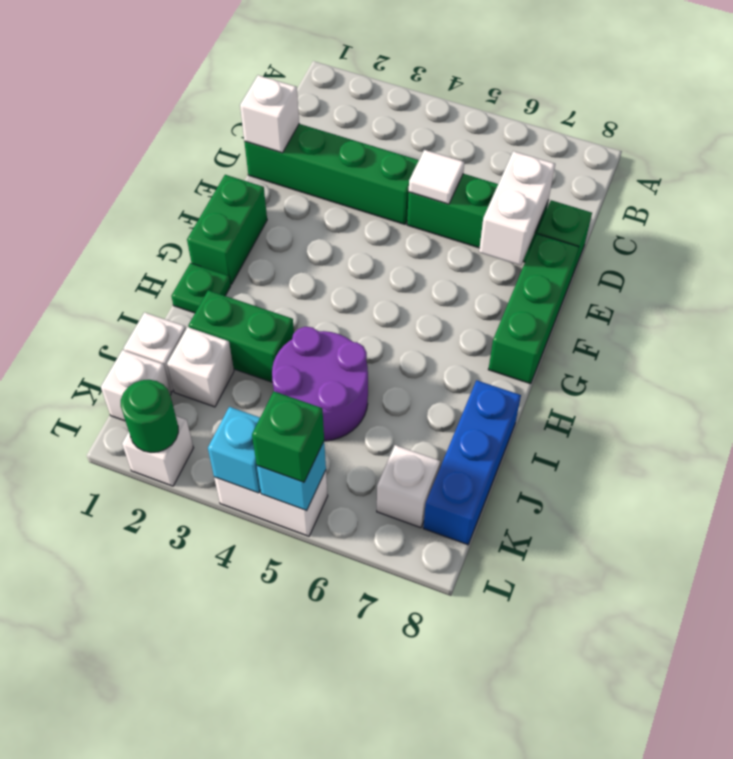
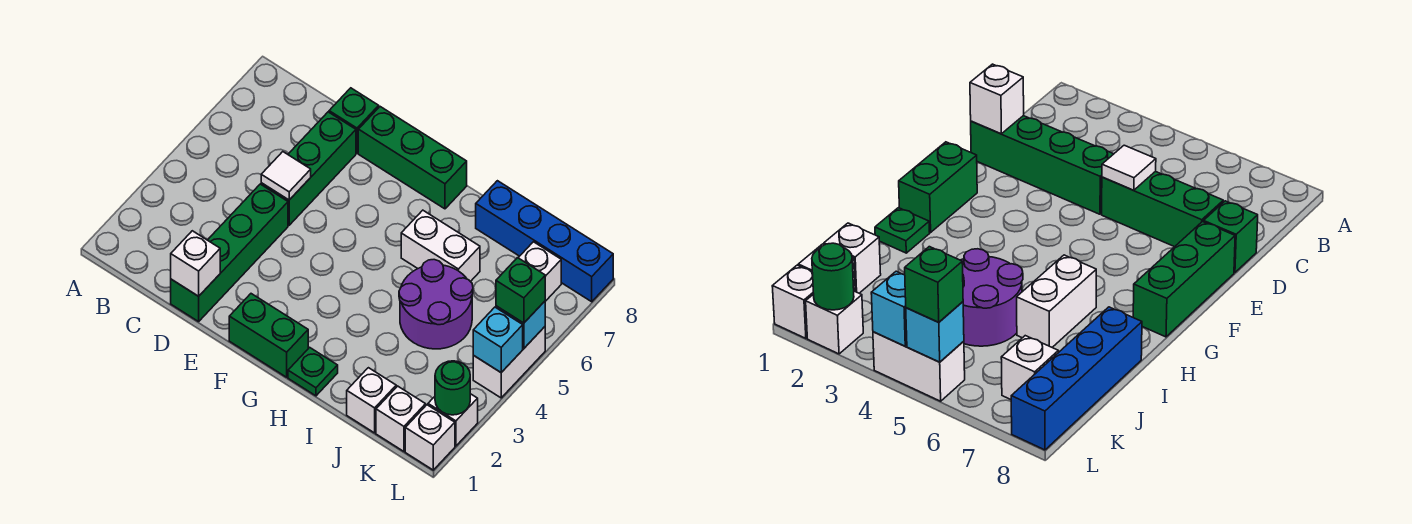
white brick D7:E7 level 2 -> white brick H6:I6 level 1
green brick I2:I3 level 1 -> none
blue brick I8:K8 level 1 -> blue brick I8:L8 level 1
white brick J2 level 1 -> white brick L1 level 1

